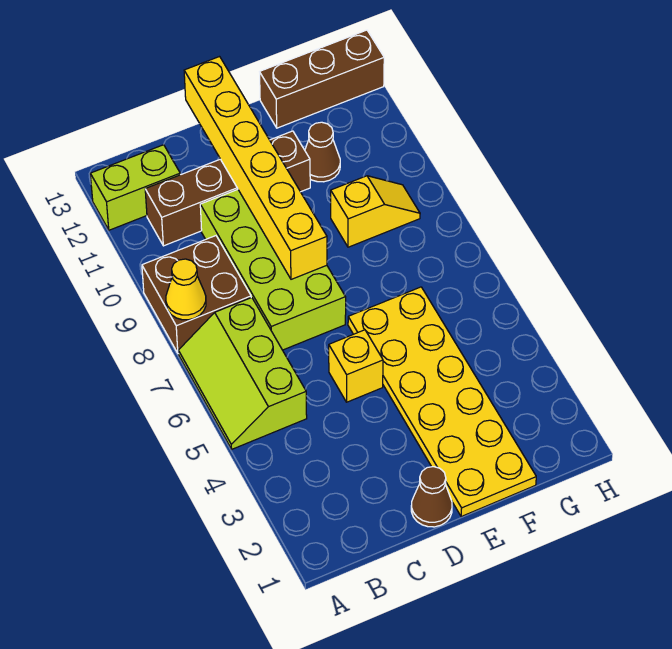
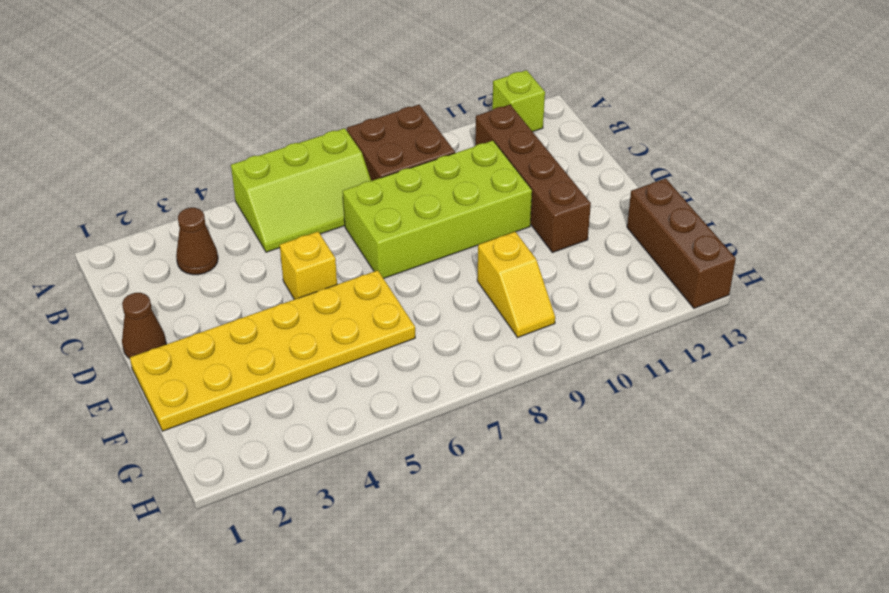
lime slope A5:B7 level 1 top B -> lime slope A5:B7 level 1 top A
yellow cone A8 level 2 -> none
lime brick A12:B12 level 1 -> lime brick A12 level 1
yellow brick D8:D13 level 2 -> none
brown cone F11 level 1 -> brown cone B3 level 1

